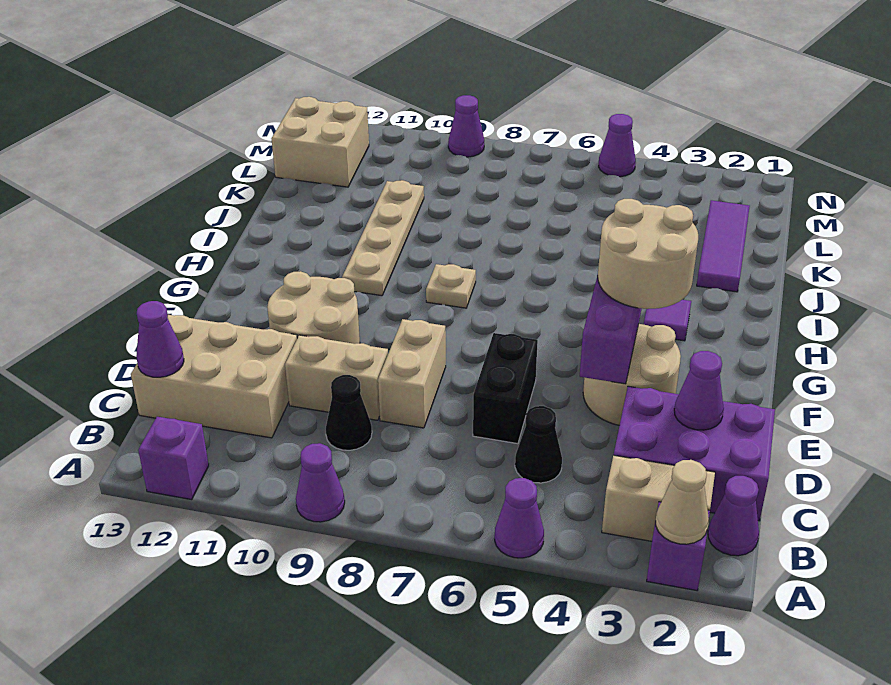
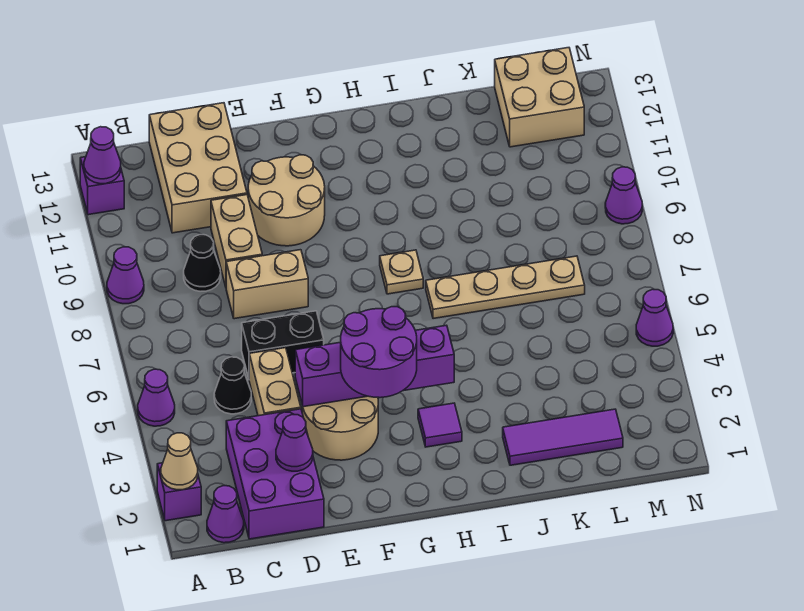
tan brick B2:B3 level 1 -> tan brick D4:D5 level 1
purple cone C13 level 2 -> purple cone A12 level 2
tan round brick F3:G4 level 3 -> purple round brick F3:G4 level 3
tan plate H10:K10 level 1 -> tan plate I7:L7 level 1

